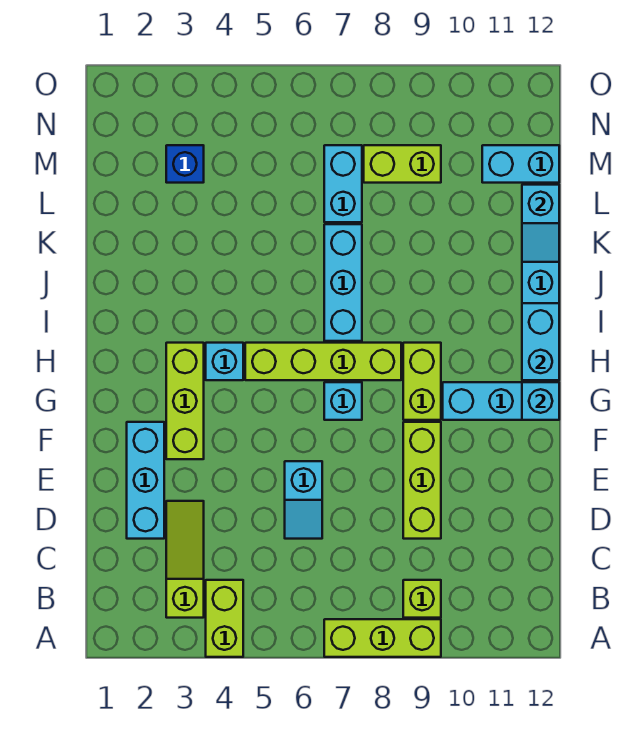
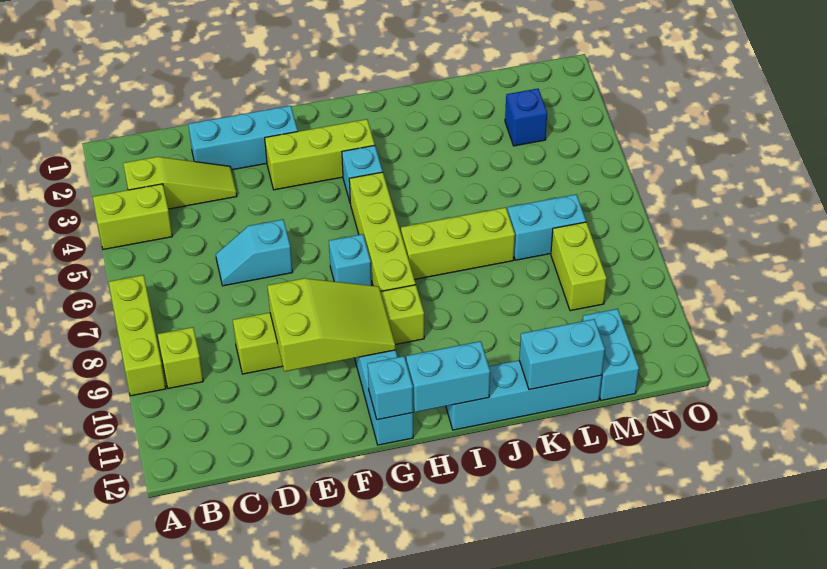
none -> lime slope E9:G10 level 2 top E
cyan brick I7:K7 level 1 -> lime brick I7:K7 level 1
cyan slope K12:L12 level 2 top L -> cyan brick K12:L12 level 2

